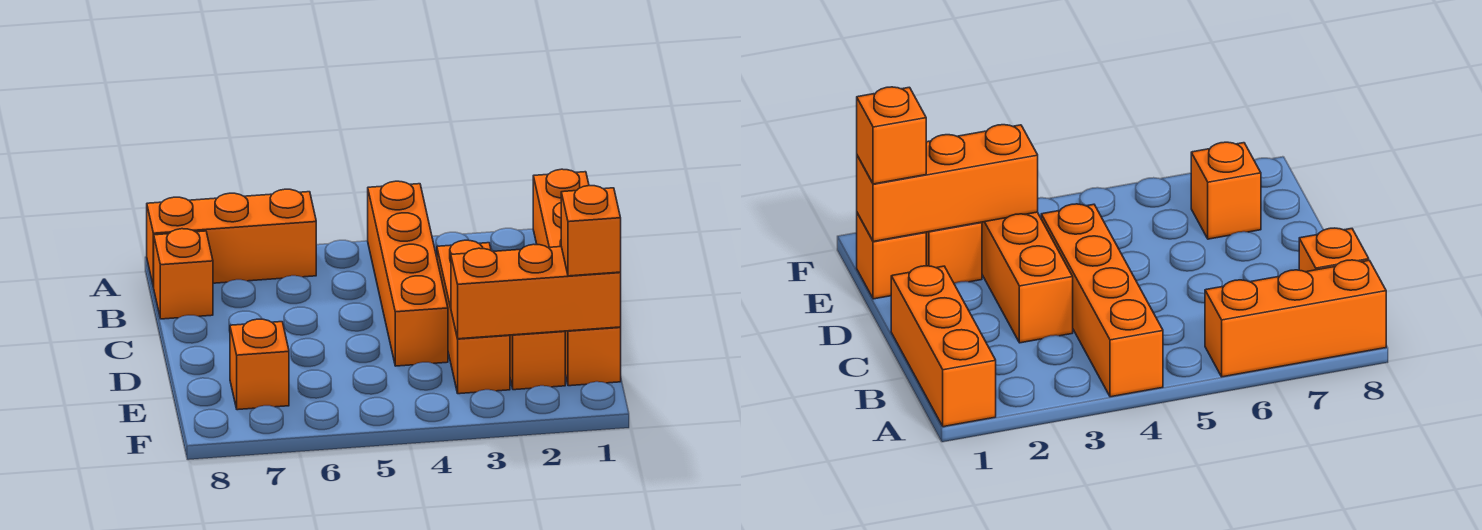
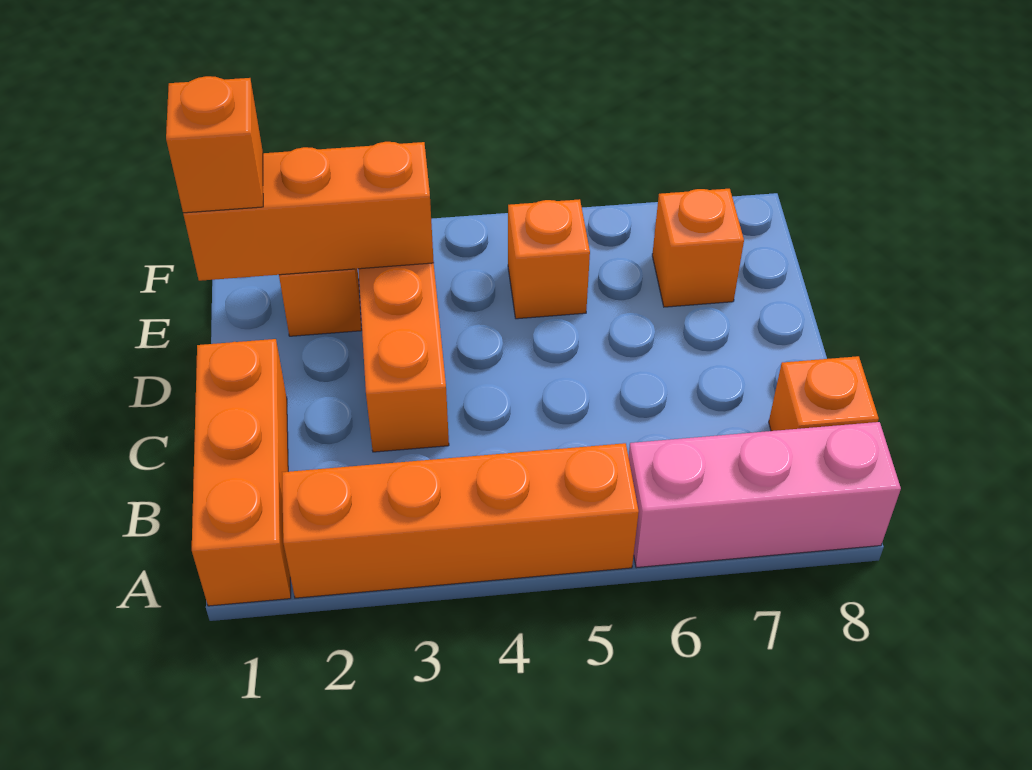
orange brick A4:D4 level 1 -> orange brick A2:A5 level 1
orange brick A6:A8 level 1 -> pink brick A6:A8 level 1
orange brick E1 level 1 -> orange brick E5 level 1

